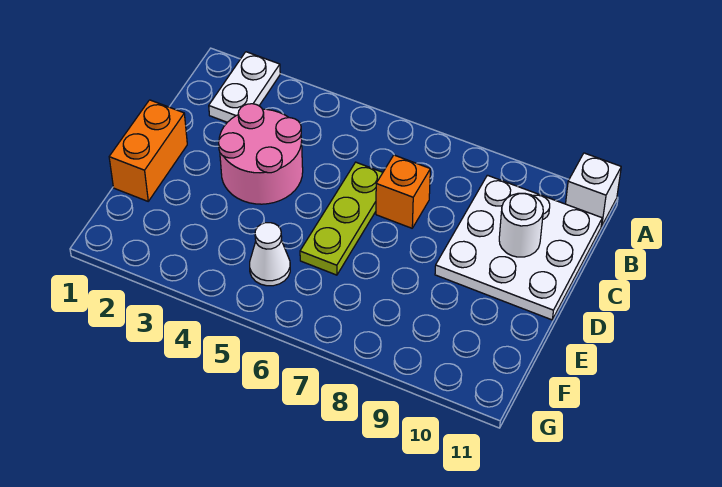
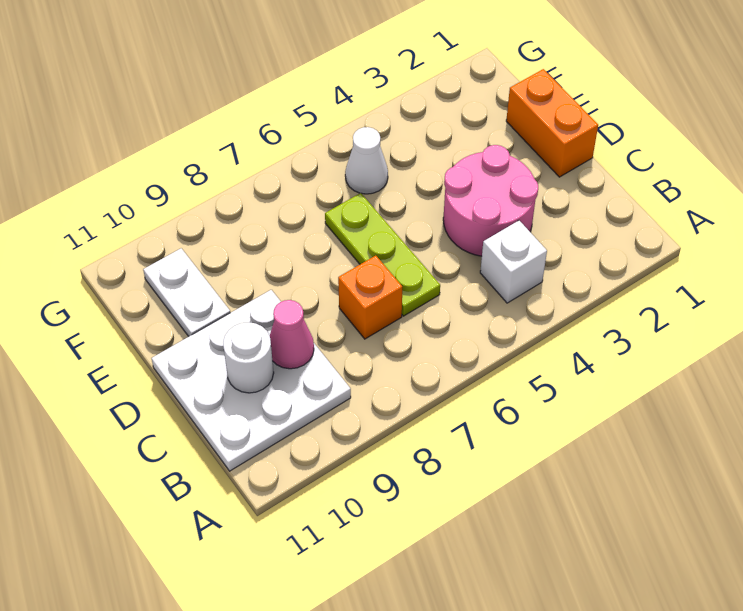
white plate A2:B2 level 1 -> white plate E10:F10 level 1
white brick A11 level 1 -> white brick B4 level 1
none -> pink cone C9 level 2

